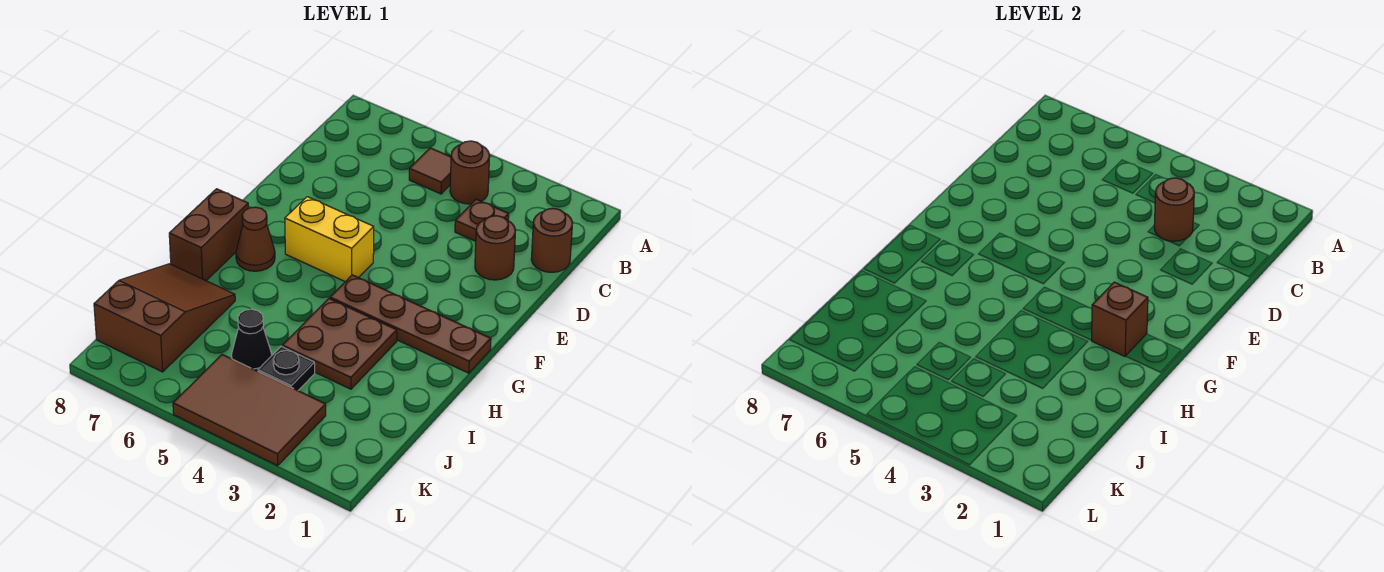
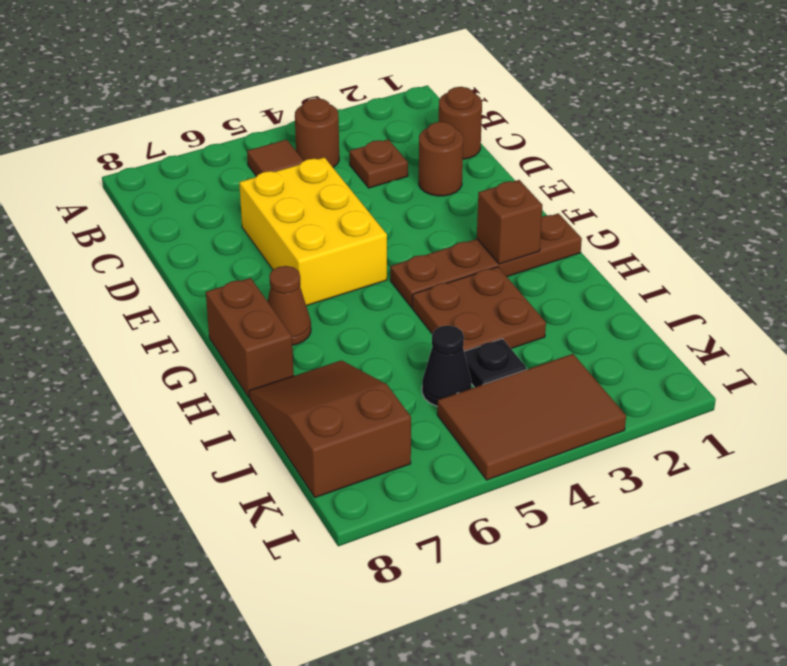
brown round brick C3 level 2 -> none
yellow brick F5:F6 level 1 -> yellow brick D5:F6 level 1

